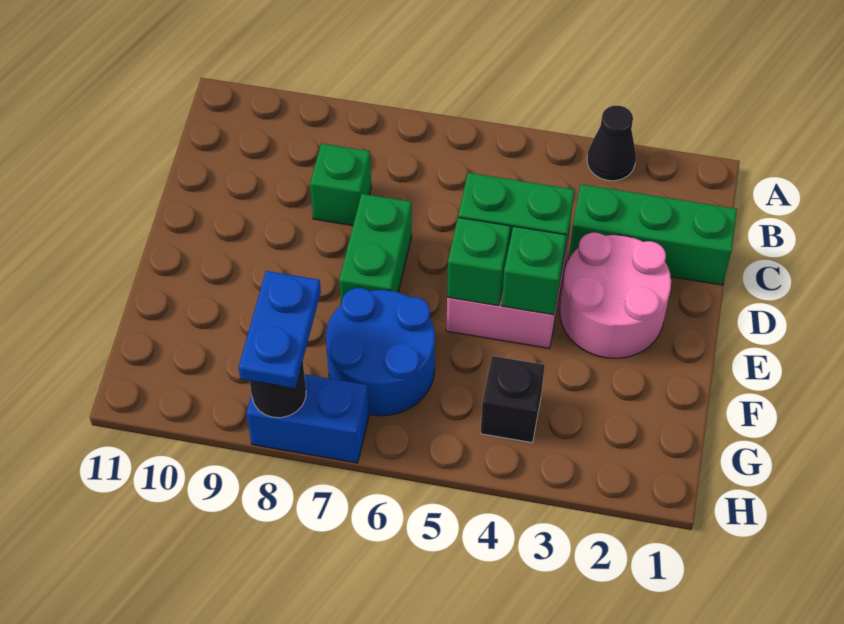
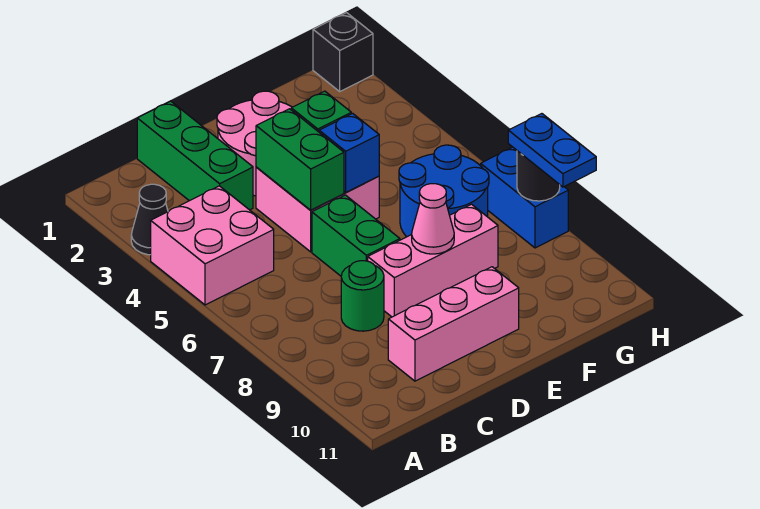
none -> pink brick A4:B5 level 1
green brick C8 level 1 -> green round brick C8 level 1
none -> pink brick C10:E10 level 1
green brick D7:E7 level 1 -> green brick D6:D7 level 1
none -> pink brick D8:F8 level 1
green brick E5 level 2 -> blue brick E5 level 2
none -> pink cone E8 level 2
black brick G4 level 1 -> black brick H1 level 1
blue plate G8:H8 level 3 -> blue plate H8:H9 level 3

